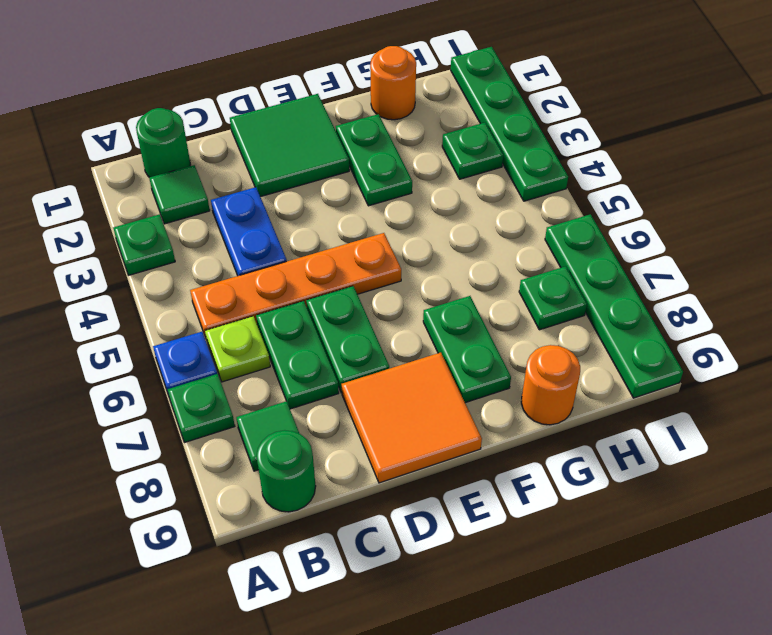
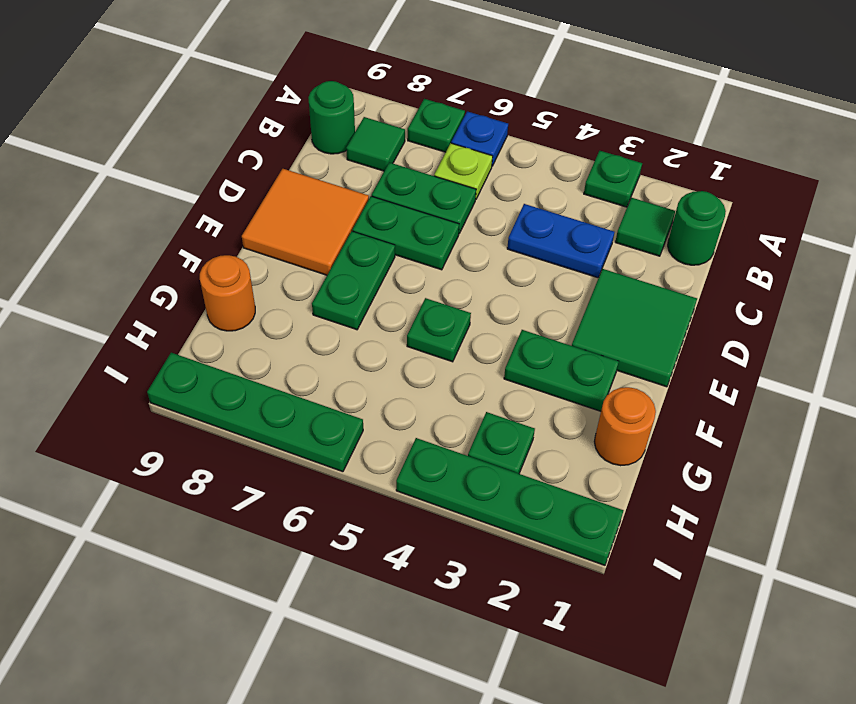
orange plate B5:E5 level 1 -> none
green plate F7:F8 level 1 -> green plate E7:F7 level 1
green plate H7 level 1 -> green plate F5 level 1

